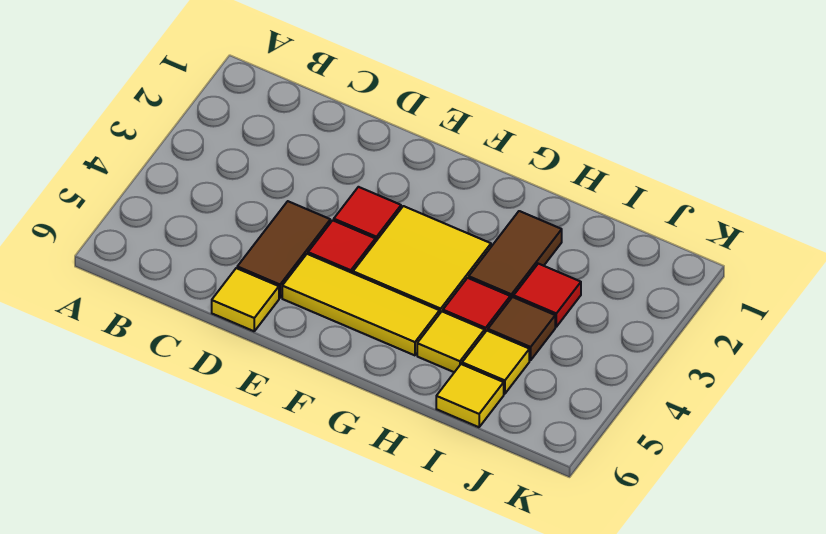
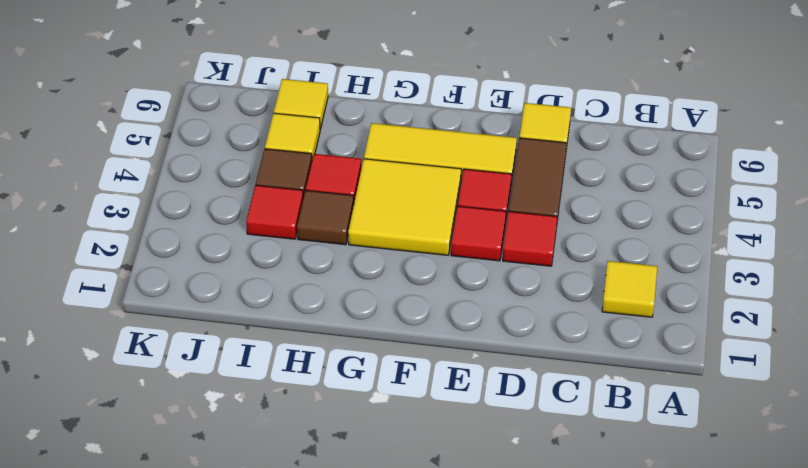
none -> red tile D3 level 1
brown tile H2:H3 level 1 -> brown tile H3 level 1
yellow tile H5 level 1 -> yellow tile B2 level 1

